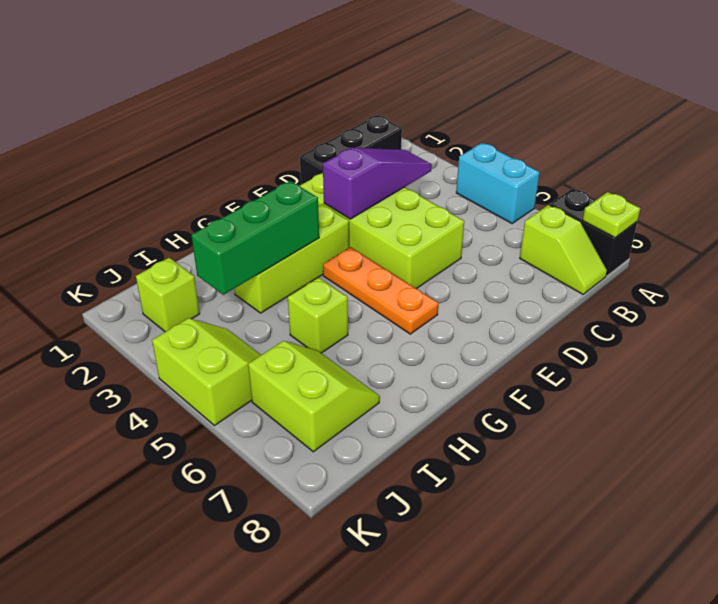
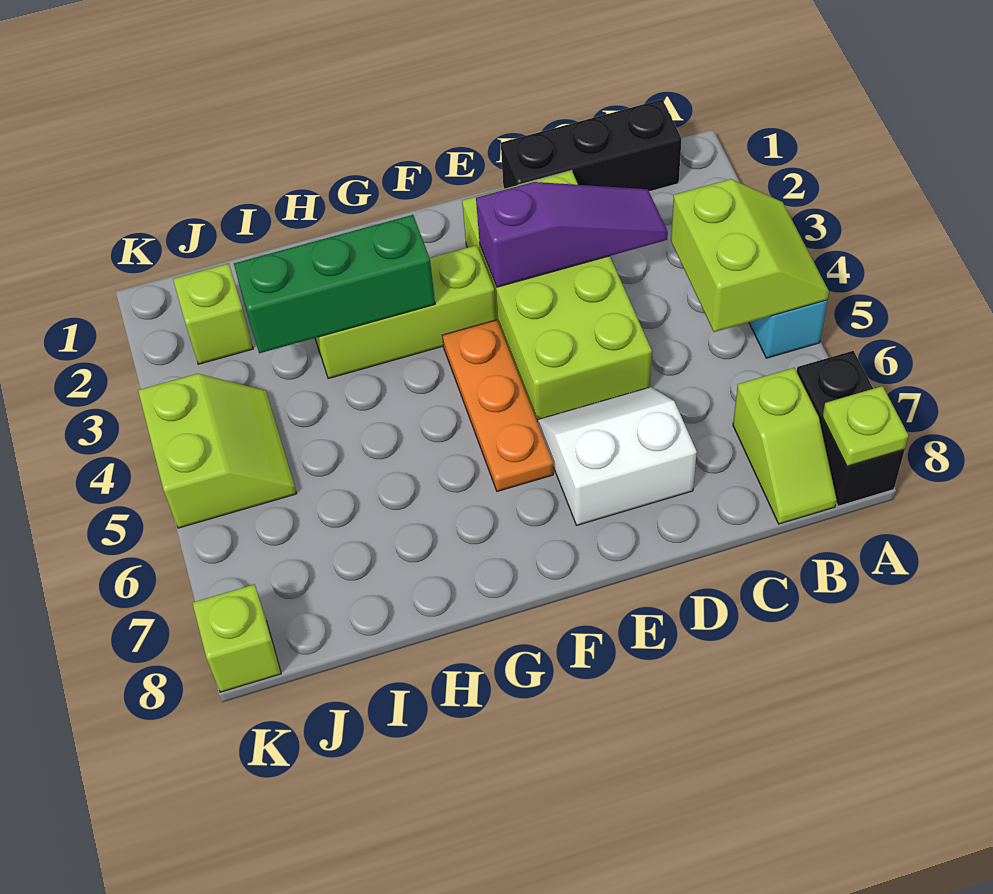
none -> white slope D6:E7 level 1 top 7
lime brick H5 level 1 -> lime brick K8 level 1
lime slope I6:J7 level 1 top J -> lime slope A4:B5 level 2 top B

